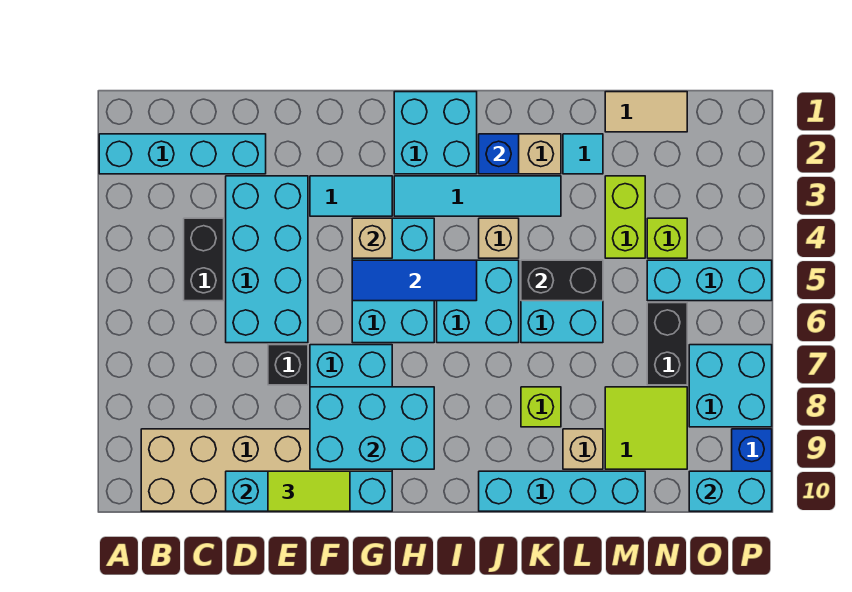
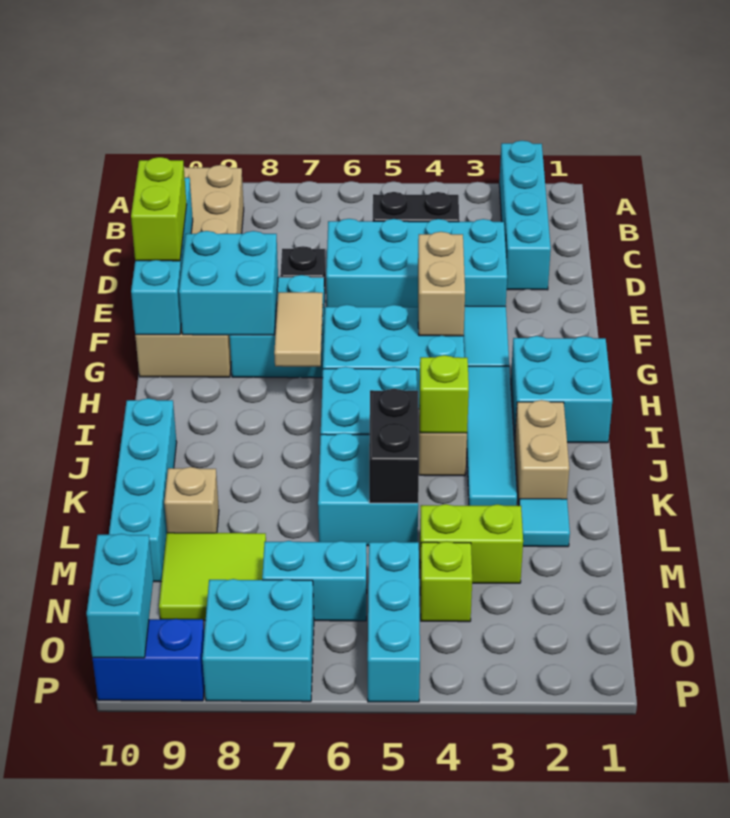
lime tile E10:F10 level 3 -> lime brick E10:F10 level 3
cyan brick F8:H9 level 2 -> cyan brick F8:G9 level 2
tan brick G4 level 2 -> tan brick F4:G4 level 2
blue tile G5:I5 level 2 -> none
blue brick J2 level 2 -> none
lime brick K8 level 1 -> lime brick J4 level 2
tan tile M1:N1 level 1 -> tan tile G7:H7 level 2
black brick N6:N7 level 1 -> cyan brick N6:N7 level 1

